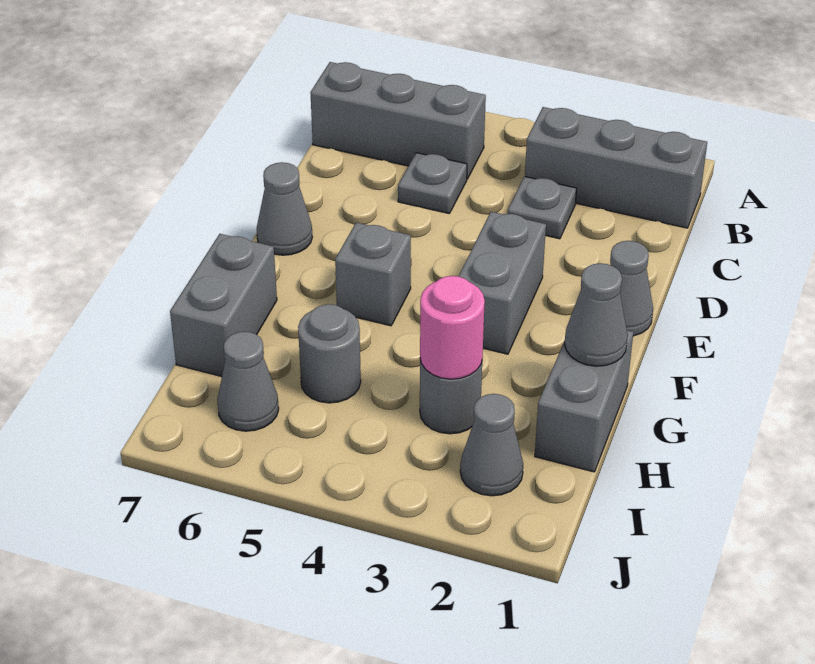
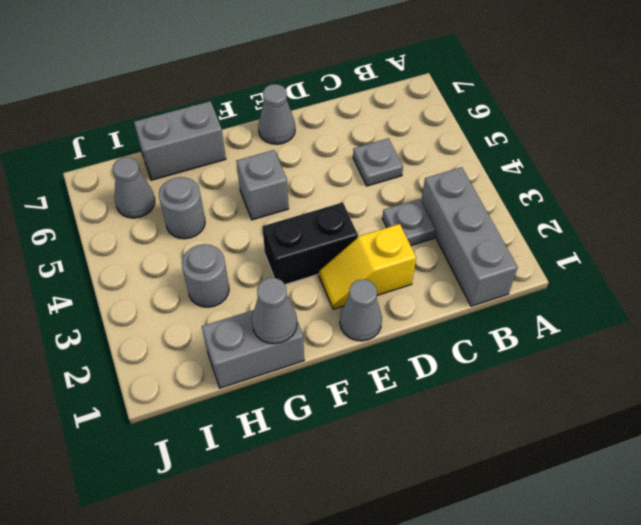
grey brick B5:B7 level 1 -> none
none -> yellow slope D2:E2 level 1 top D
grey brick E3:F3 level 1 -> black brick E3:F3 level 1
pink round brick H3 level 2 -> none
grey cone I2 level 1 -> none

